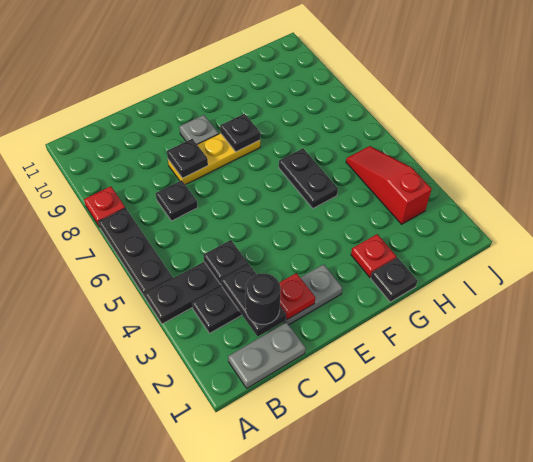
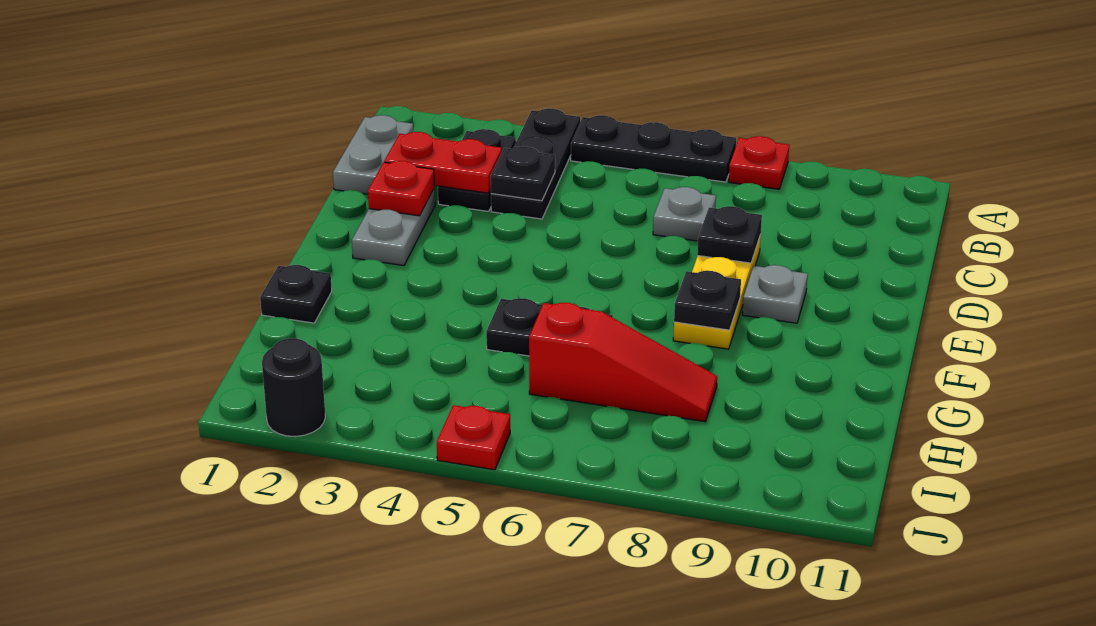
black plate C2:C3 level 2 -> red plate C2:C3 level 2
black round brick C2 level 3 -> black round brick J2 level 1
black plate C7 level 1 -> grey plate C7 level 1
red plate G2 level 1 -> red plate J5 level 1
red slope I3:I5 level 1 top 3 -> red slope H6:H8 level 1 top 6

